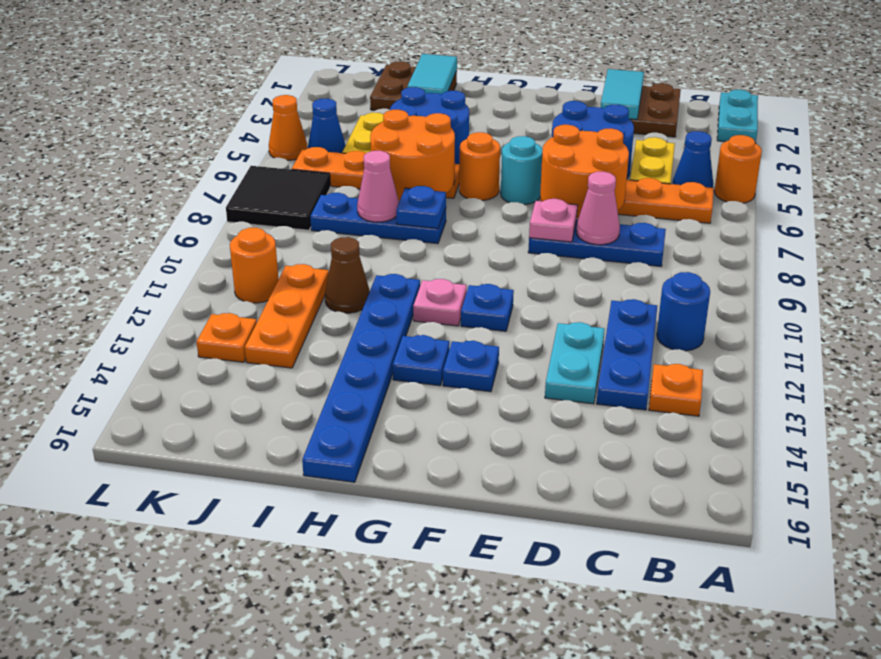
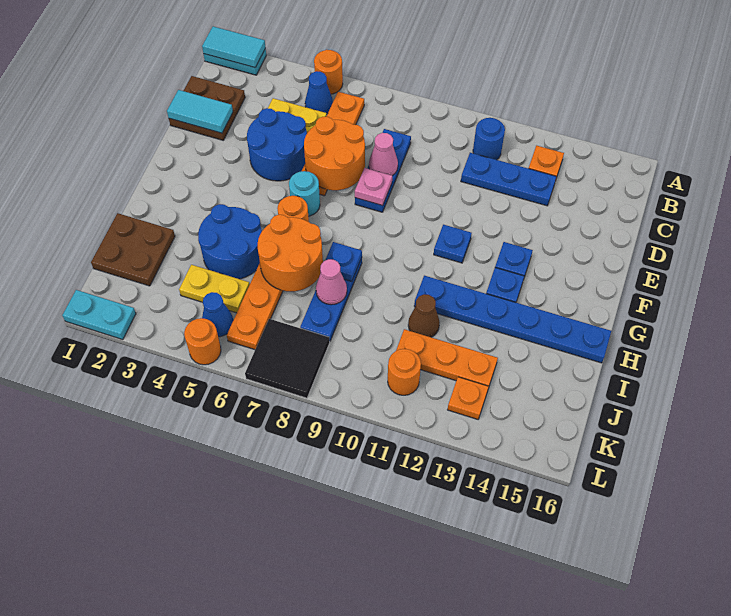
cyan plate D12:D13 level 1 -> cyan plate L1:L2 level 1
pink plate G11 level 1 -> none
cyan tile I1:I2 level 2 -> cyan tile A1:A2 level 2
orange cone L5 level 1 -> orange round brick L5 level 1

